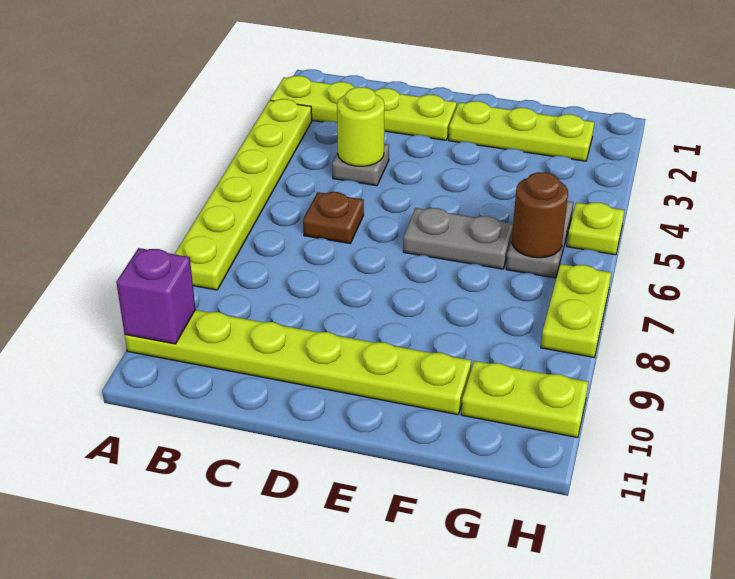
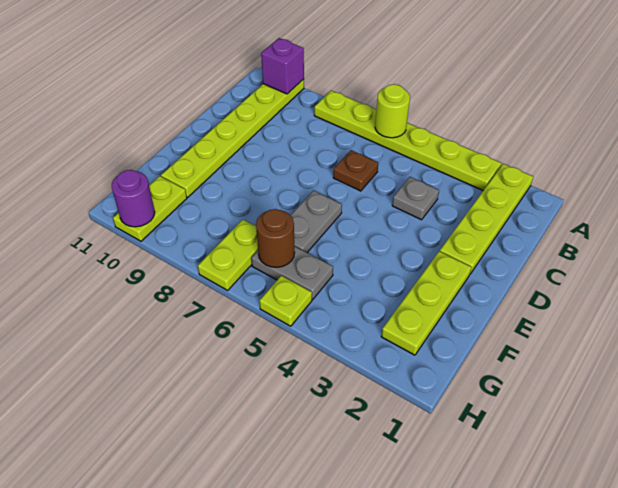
lime round brick C4 level 2 -> lime round brick A6 level 2
lime plate H7:H8 level 1 -> lime plate G7:H7 level 1
none -> purple round brick H10 level 2

